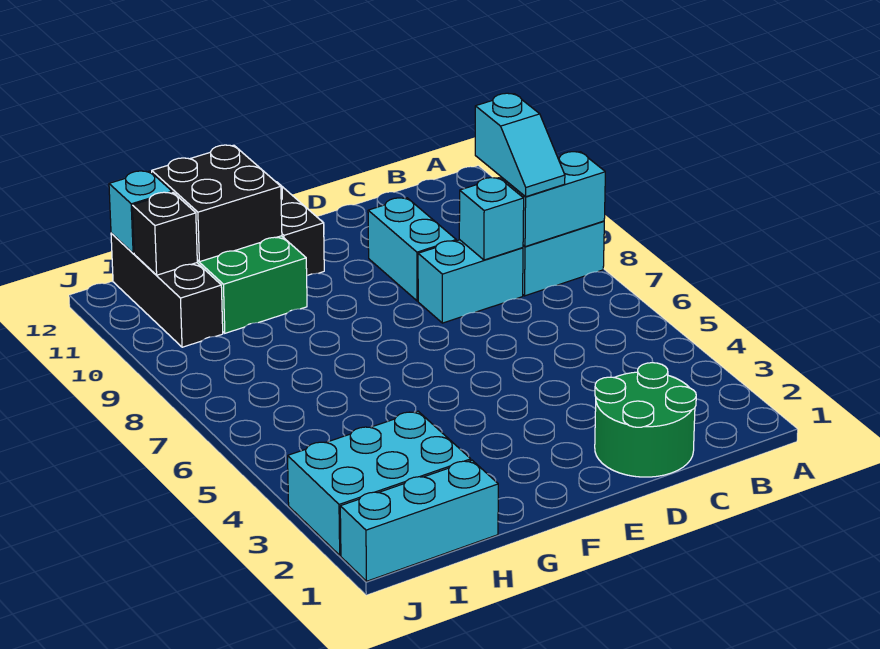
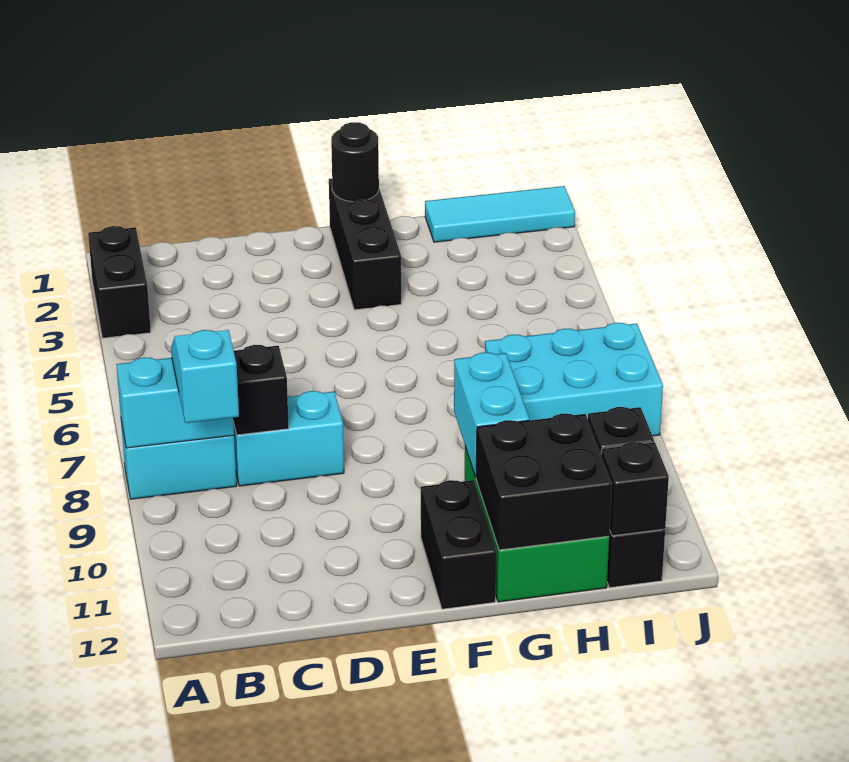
none -> black brick A2:A3 level 1
green round brick C1:D2 level 1 -> none
cyan brick C8 level 2 -> black brick C8 level 2
cyan brick D9:D10 level 1 -> cyan brick G9:G10 level 2
none -> black brick F1:F3 level 1
none -> black round brick F1 level 2
cyan brick H1:J1 level 1 -> cyan tile H1:J1 level 1
cyan brick H2:J3 level 1 -> cyan brick H7:J8 level 1
cyan brick I12 level 2 -> black brick I12 level 2

